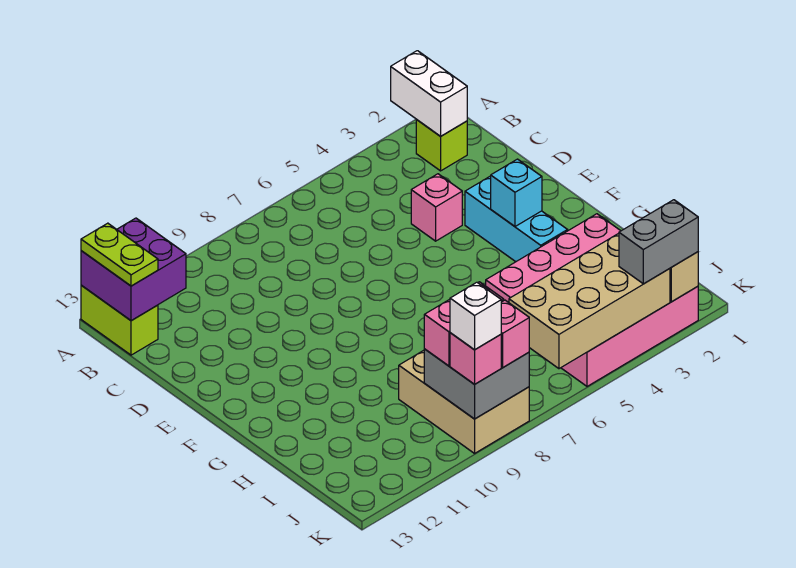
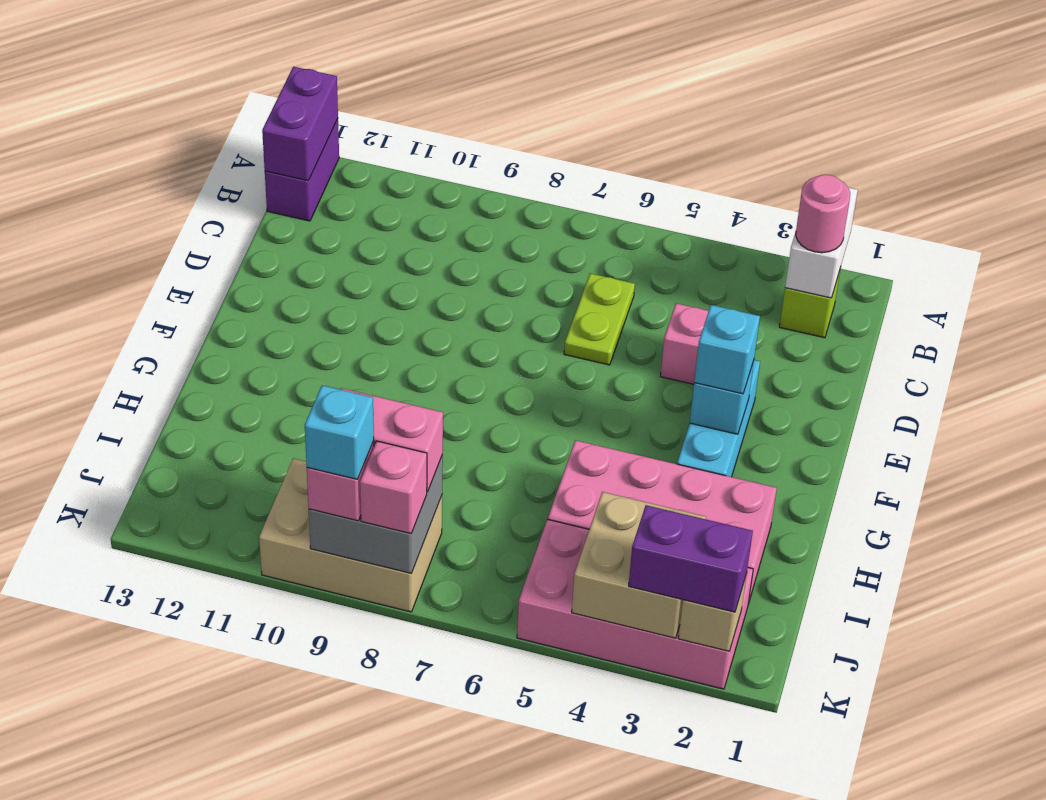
purple brick A12:B13 level 2 -> purple brick A13:B13 level 2
lime brick A13:B13 level 1 -> purple brick A13:B13 level 1
lime plate A13:B13 level 3 -> lime plate C6:D6 level 1
none -> pink round brick B2 level 3
none -> cyan brick F3 level 3
tan brick I8:K9 level 1 -> tan brick J8:K10 level 1
tan brick J3:K6 level 2 -> tan brick J3:K4 level 2
grey brick K2:K3 level 3 -> purple brick K2:K3 level 3
white brick K9 level 4 -> cyan brick K9 level 4

